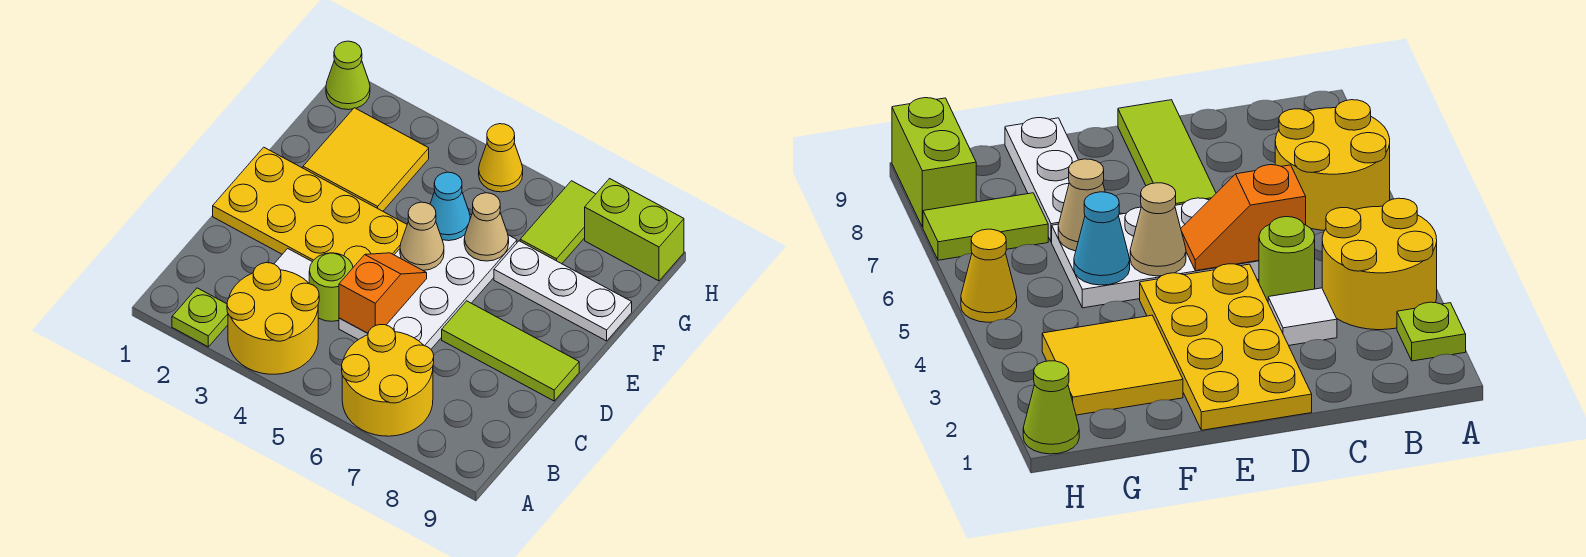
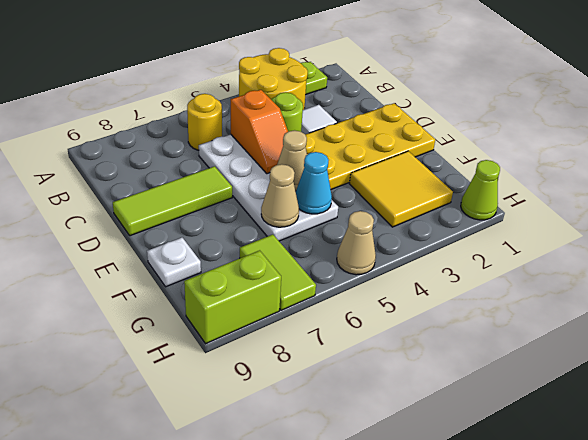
yellow round brick A6:B7 level 1 -> yellow round brick B6 level 1
white plate F7:F9 level 1 -> white plate F9 level 1
yellow cone H5 level 1 -> tan cone H5 level 1

